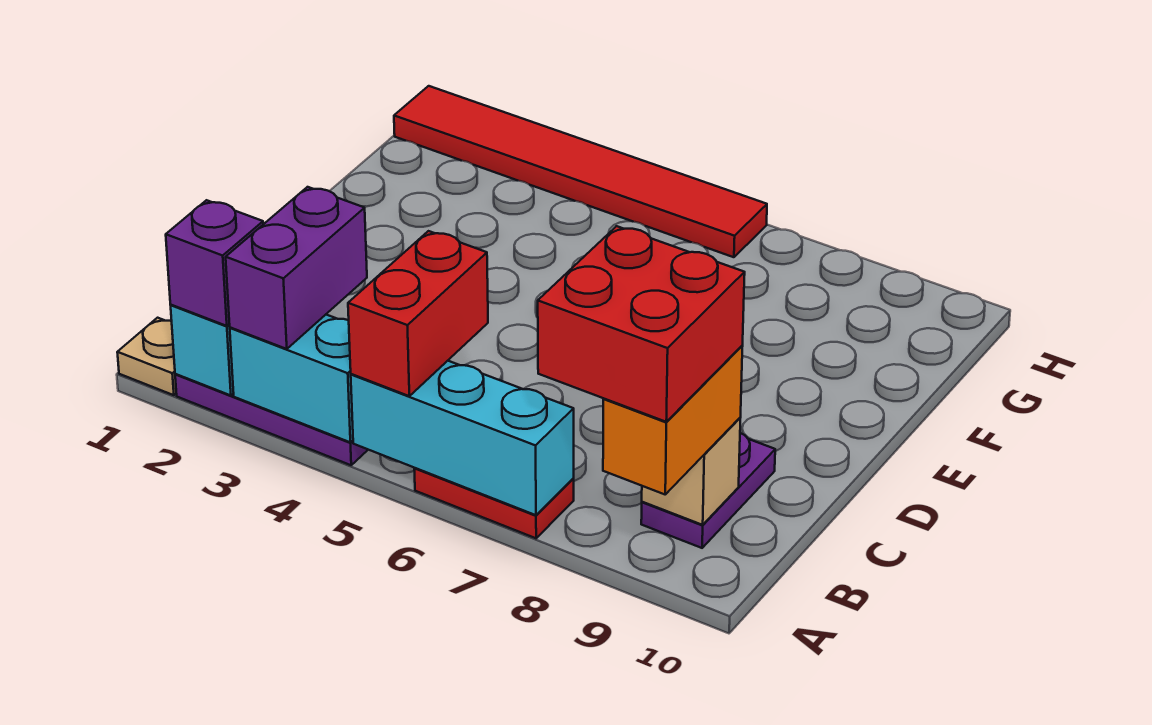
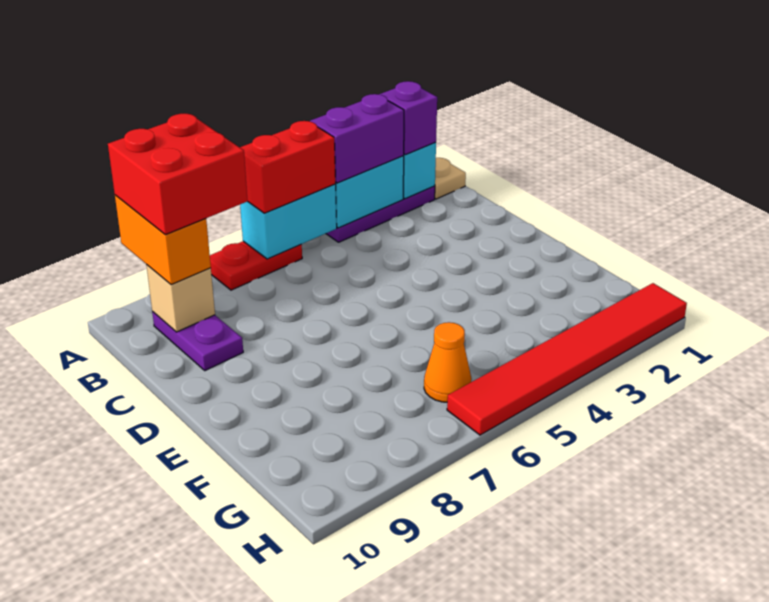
purple brick A3:B3 level 3 -> purple brick A3:A4 level 3
cyan brick A5:A7 level 2 -> cyan brick A5:A6 level 2
red brick A5:B5 level 3 -> red brick A5:A6 level 3
none -> orange cone G6 level 1

